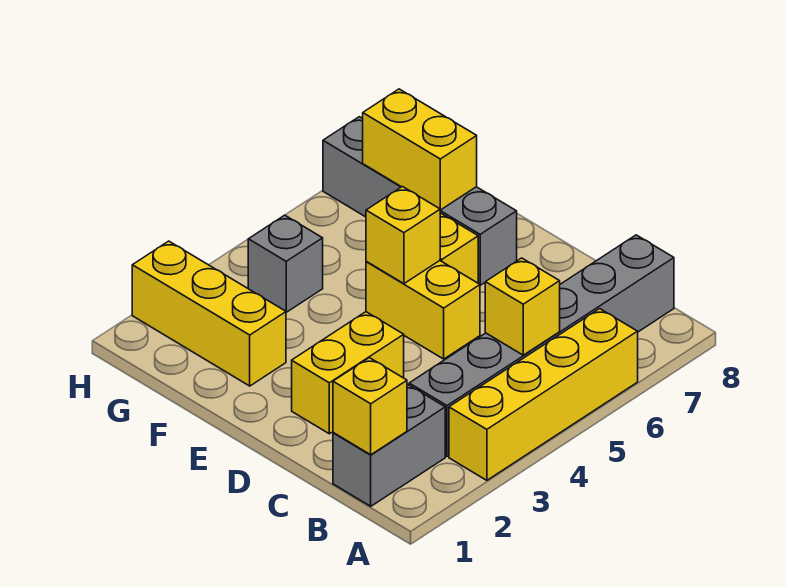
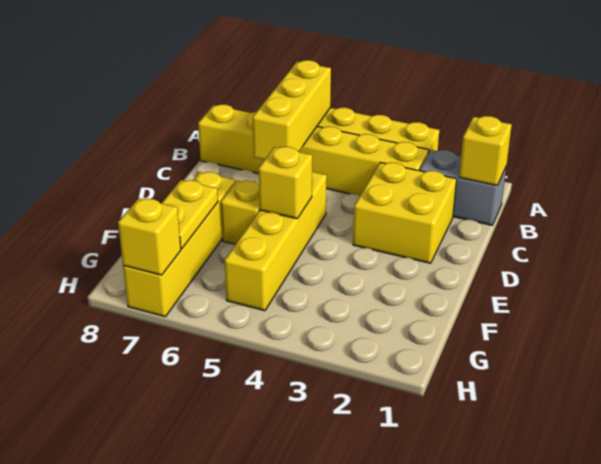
grey brick B3:B8 level 1 -> yellow brick B3:B8 level 1
yellow brick B5 level 2 -> yellow brick H7 level 2
yellow brick D2:D3 level 1 -> yellow brick C2:D3 level 1
yellow brick D5:E5 level 1 -> yellow brick D5:G5 level 1
grey brick E7:H7 level 1 -> yellow brick E7:H7 level 1
yellow brick F2:H2 level 1 -> yellow brick A6:C6 level 2
yellow brick F7:G7 level 2 -> yellow plate F7:G7 level 2
grey brick G4 level 1 -> none

